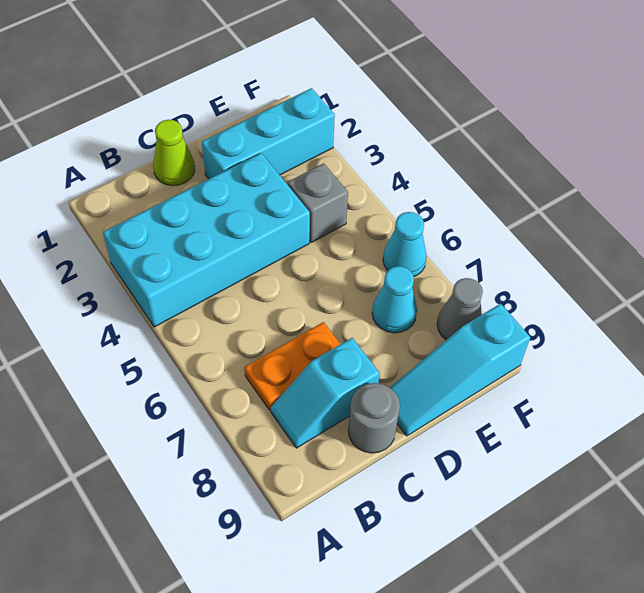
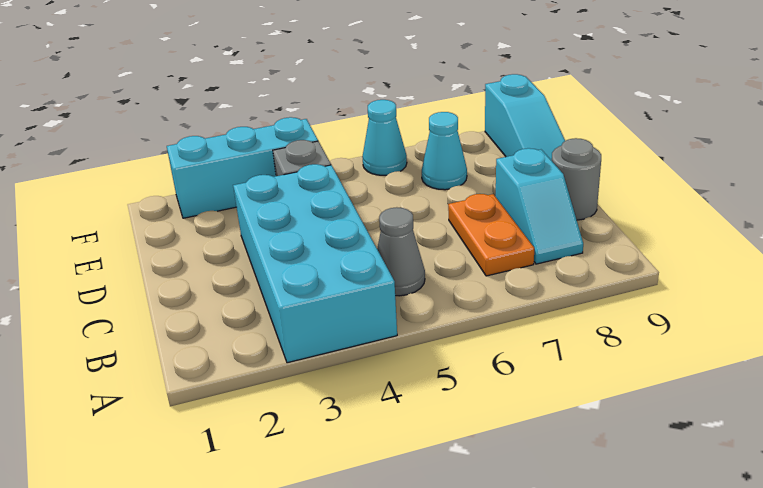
lime cone C1 level 1 -> none
cyan brick D2:F2 level 1 -> cyan brick F2:F4 level 1
grey cone F8 level 1 -> grey cone B5 level 1

